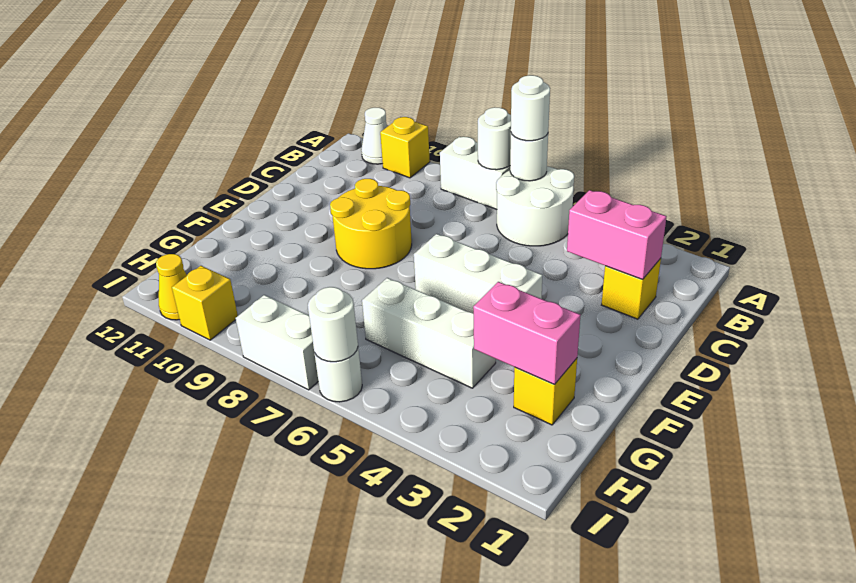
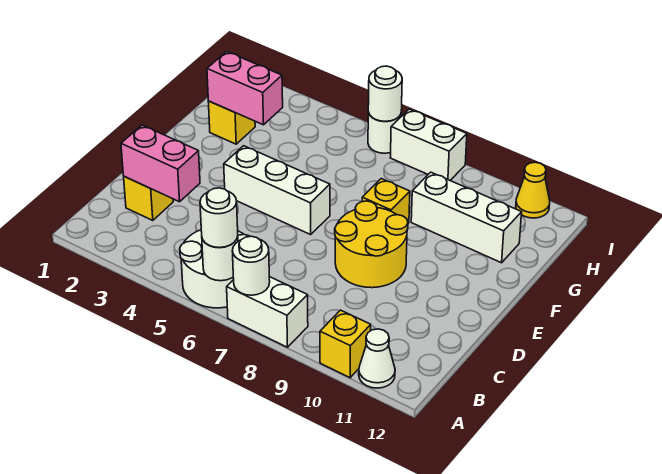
white brick G4:G6 level 1 -> white brick G9:G11 level 1
yellow brick I10 level 1 -> yellow brick F8 level 1

